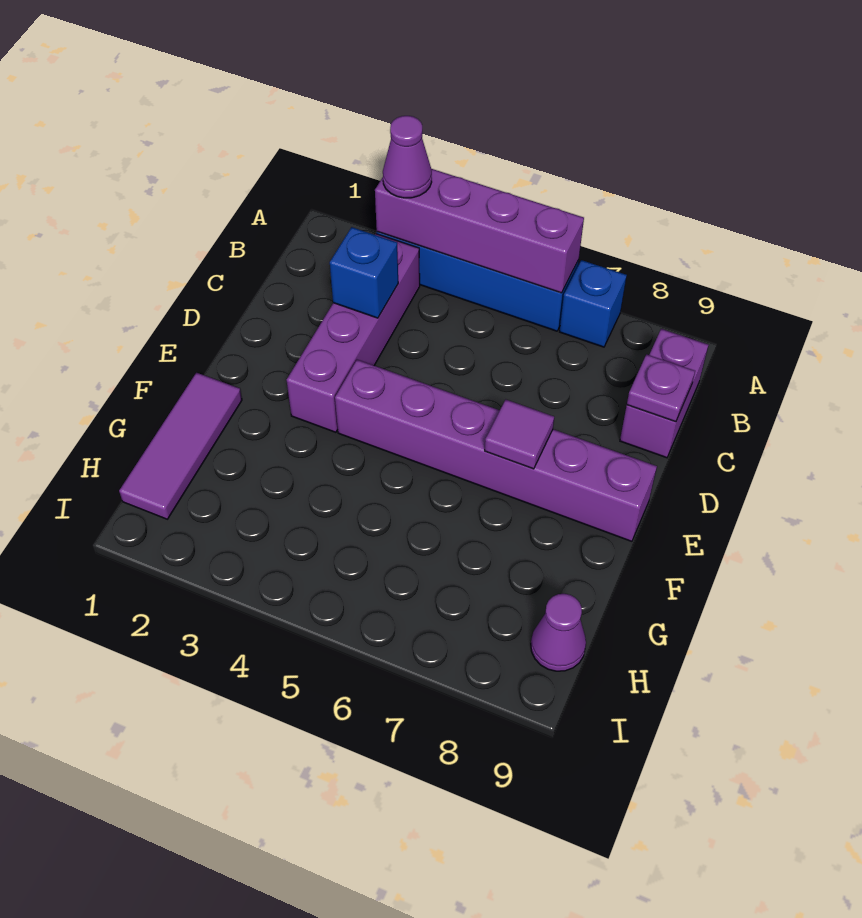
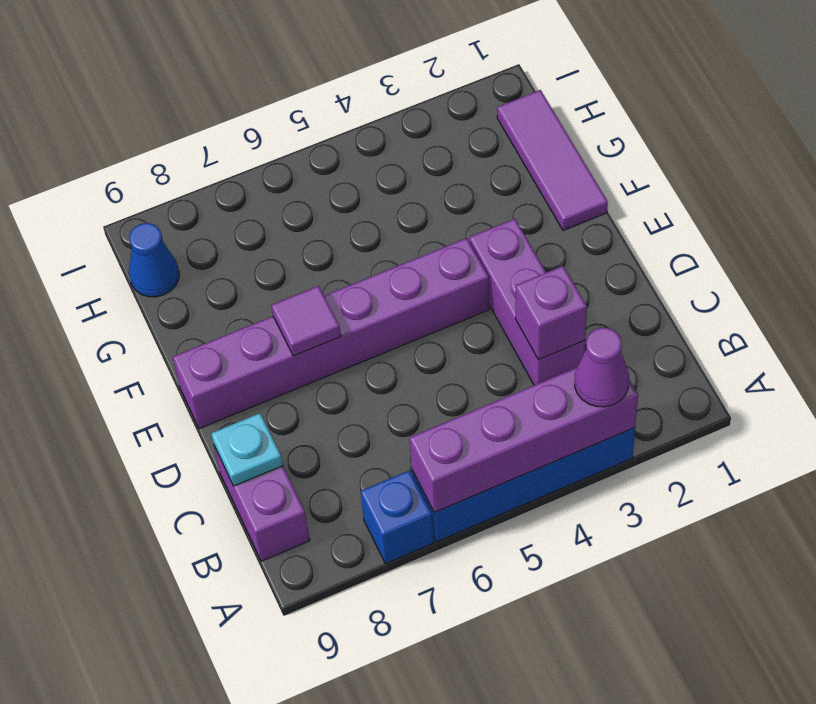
purple brick B3:E3 level 1 -> purple brick C3:E3 level 1
blue brick C3 level 2 -> purple brick C3 level 2
purple plate C9 level 2 -> cyan plate C9 level 2
purple cone H9 level 1 -> blue cone H9 level 1

